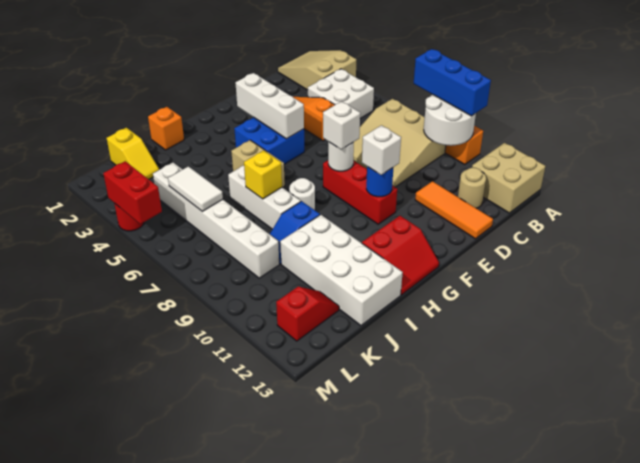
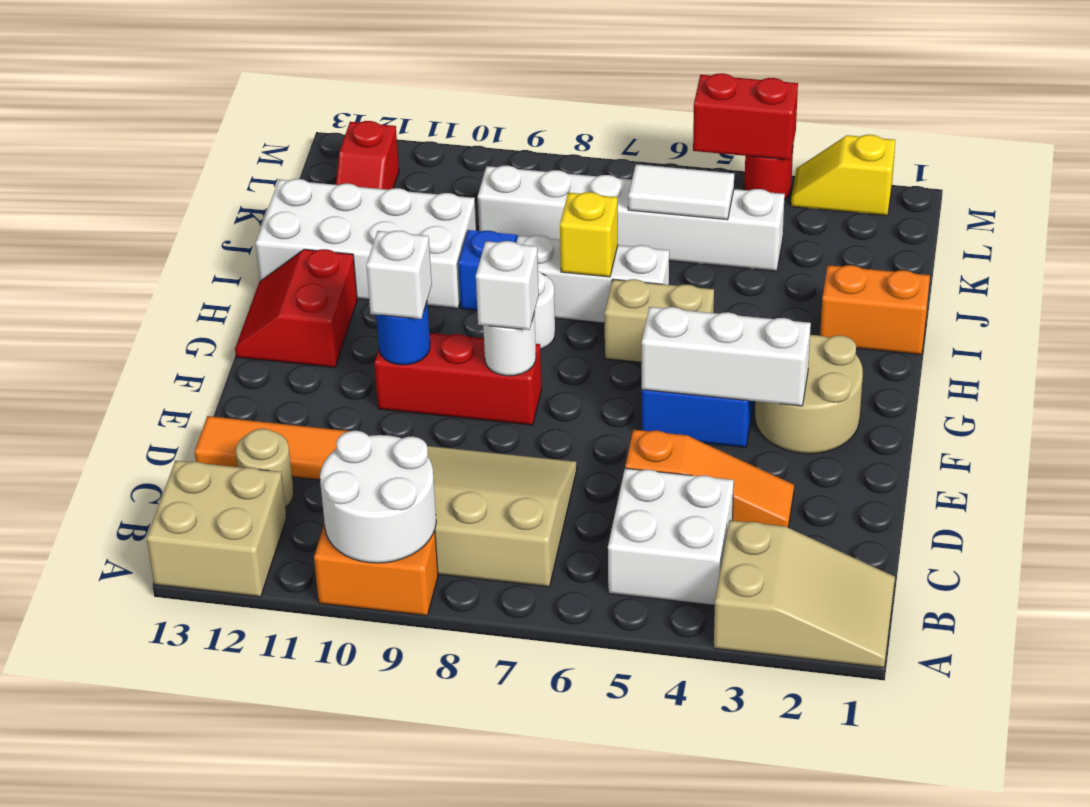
blue brick A8:A10 level 3 -> none
none -> tan round brick F2:G3 level 1
orange brick I1 level 1 -> orange brick I1:I2 level 1
yellow slope K1:K2 level 1 top 1 -> yellow slope M2:M3 level 1 top 2

